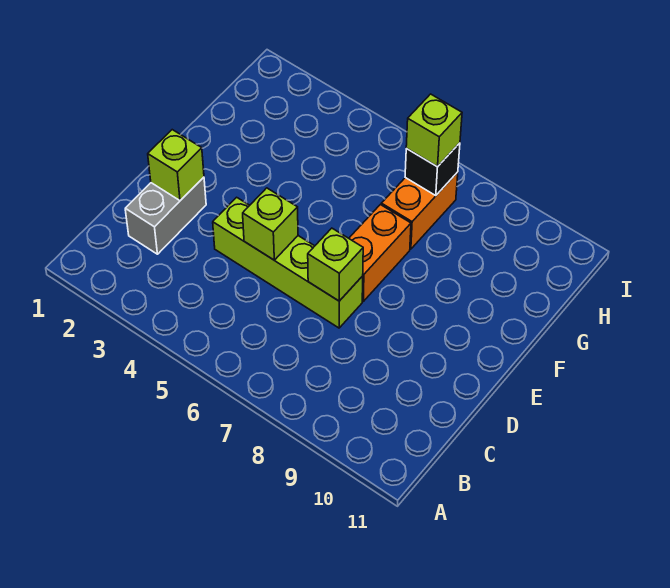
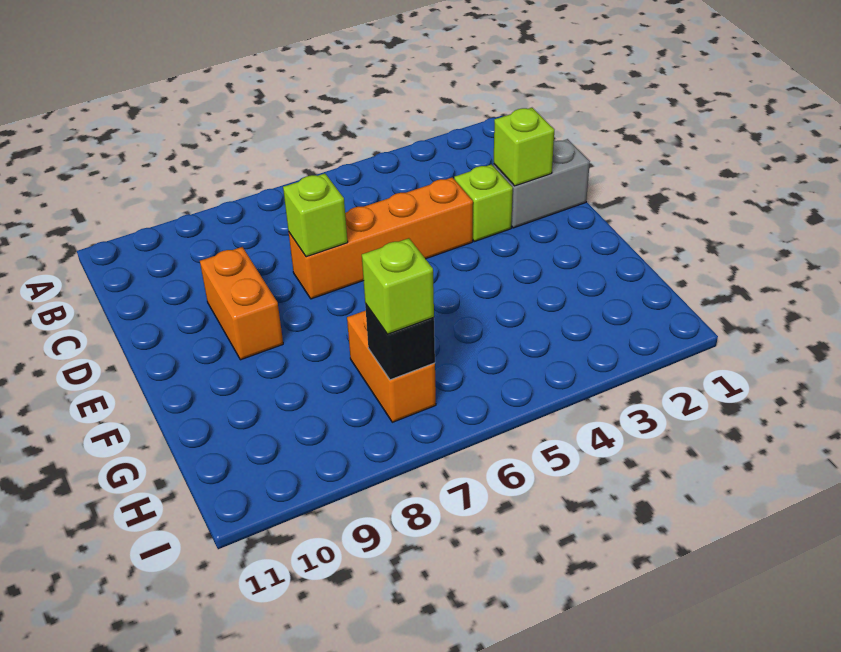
grey brick C2:D2 level 1 -> grey brick D1:D2 level 1
lime brick D4:D7 level 1 -> orange brick D4:D7 level 1
lime brick D5 level 2 -> lime brick D3 level 1
orange brick E7:F7 level 1 -> orange brick D9:E9 level 1

